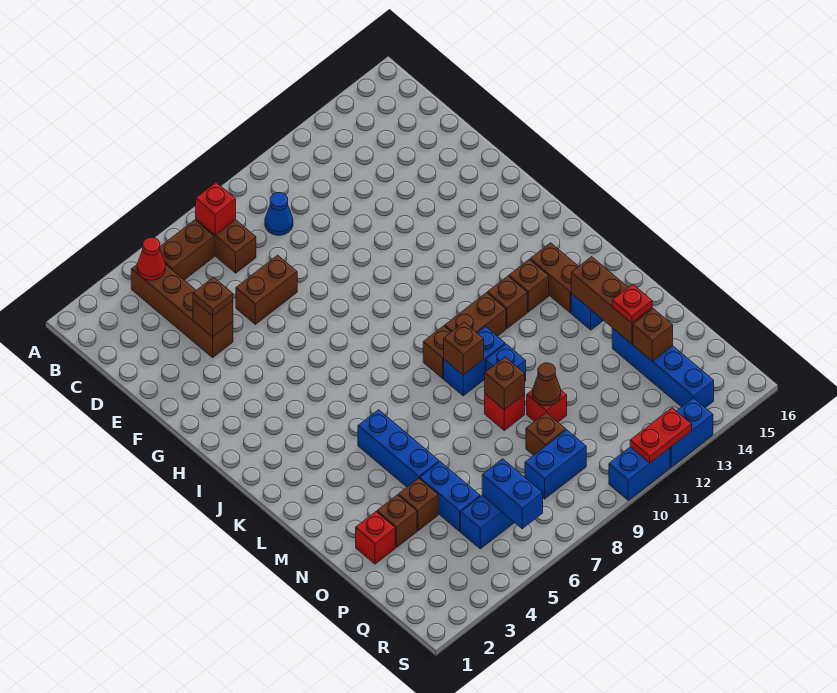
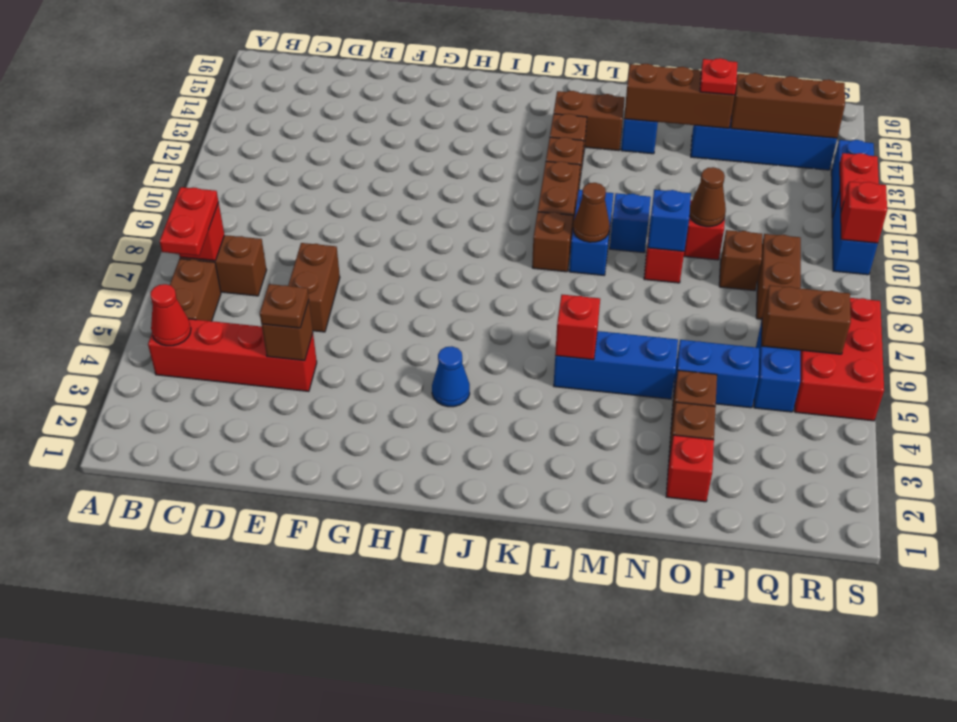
brown brick B4:E4 level 1 -> red brick B4:E4 level 1
none -> red plate B6:B7 level 3
blue cone C9 level 1 -> blue cone I4 level 1
none -> red brick L5 level 2
brown brick L9 level 2 -> brown cone L9 level 2
brown brick N9 level 2 -> blue brick N9 level 2
brown brick P14 level 2 -> brown brick P14:R14 level 2
blue brick Q6:R6 level 2 -> brown brick Q6:R6 level 2
blue brick Q8:Q9 level 1 -> brown brick Q8:Q9 level 1
none -> red brick R5:S7 level 1
none -> red brick S10 level 2

